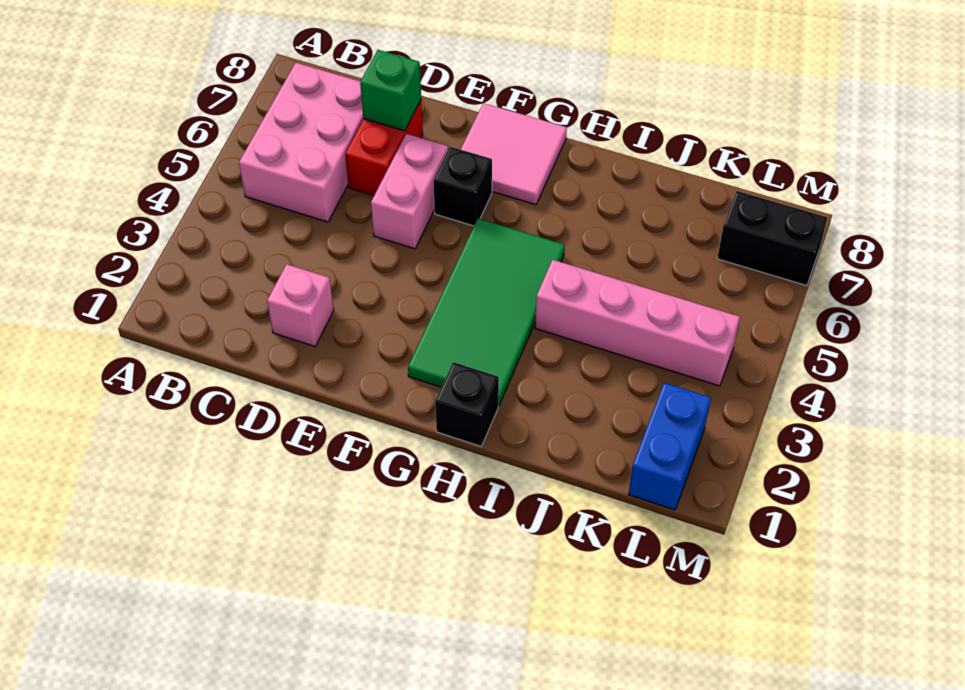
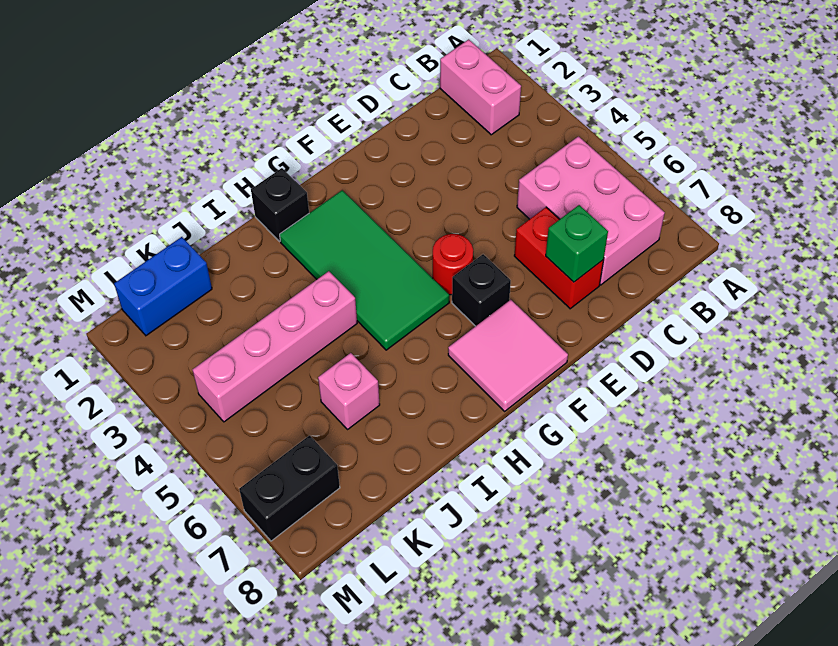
pink brick D2 level 1 -> pink brick J6 level 1
pink brick E5:E6 level 1 -> pink brick B1:B2 level 1
none -> red round brick F5 level 1
blue brick L1:L2 level 1 -> blue brick K1:L1 level 1

